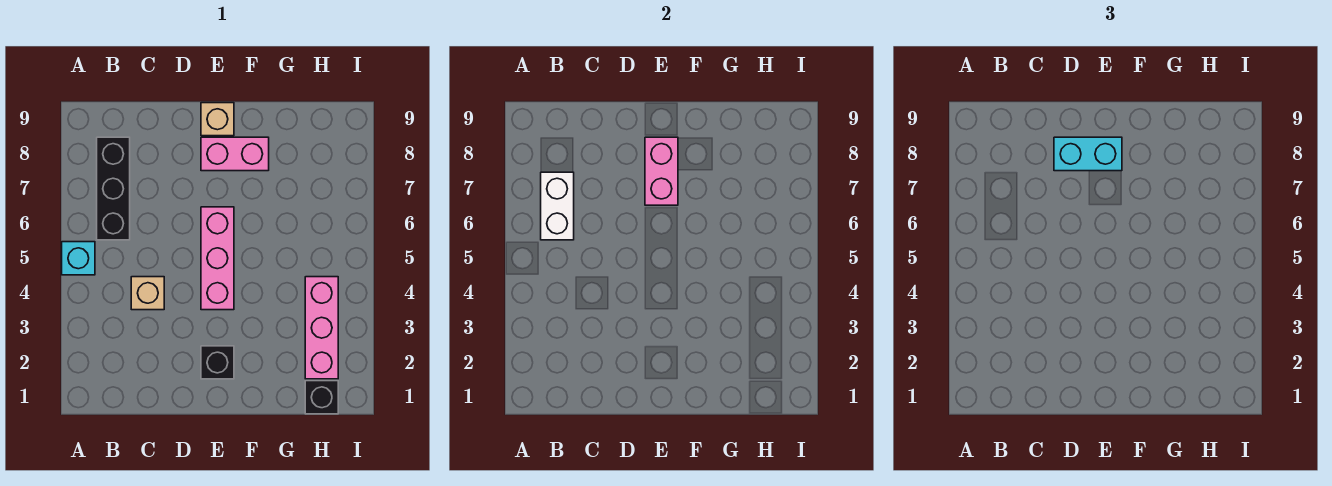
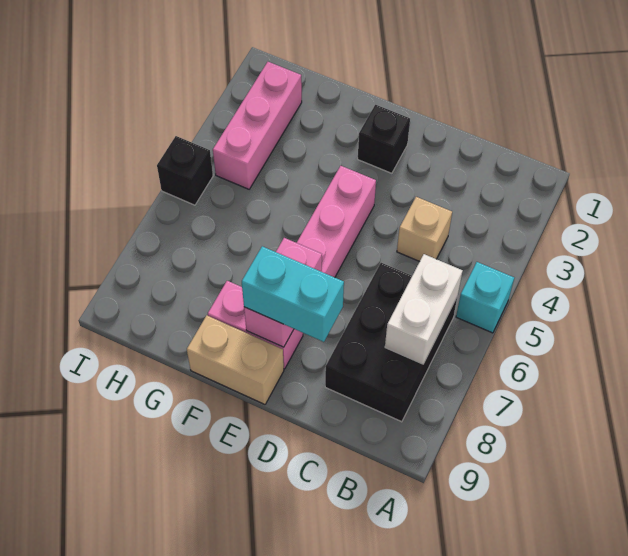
black brick B6:B8 level 1 -> black brick B6:C8 level 1
tan brick E9 level 1 -> tan brick E9:F9 level 1
black brick H1 level 1 -> black brick I5 level 1

